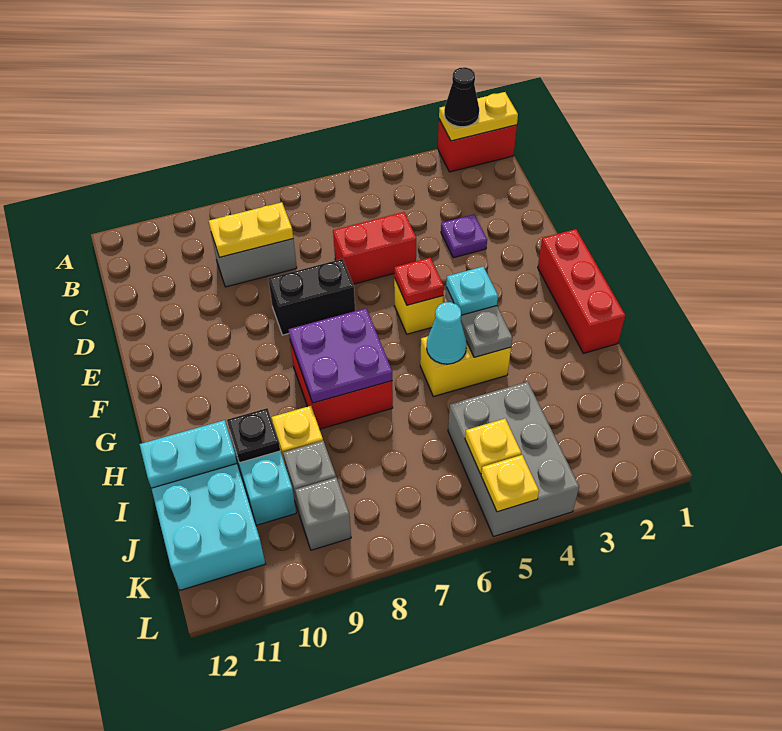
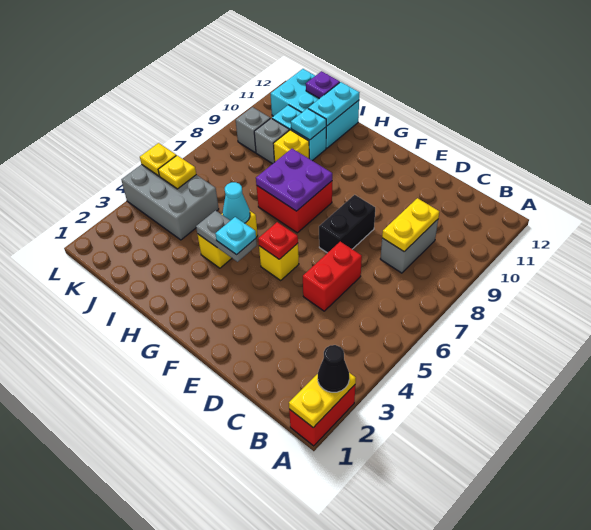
purple plate D3 level 1 -> purple plate J12 level 2
red brick F1:H1 level 1 -> none
black plate I10 level 2 -> cyan plate I10 level 2

